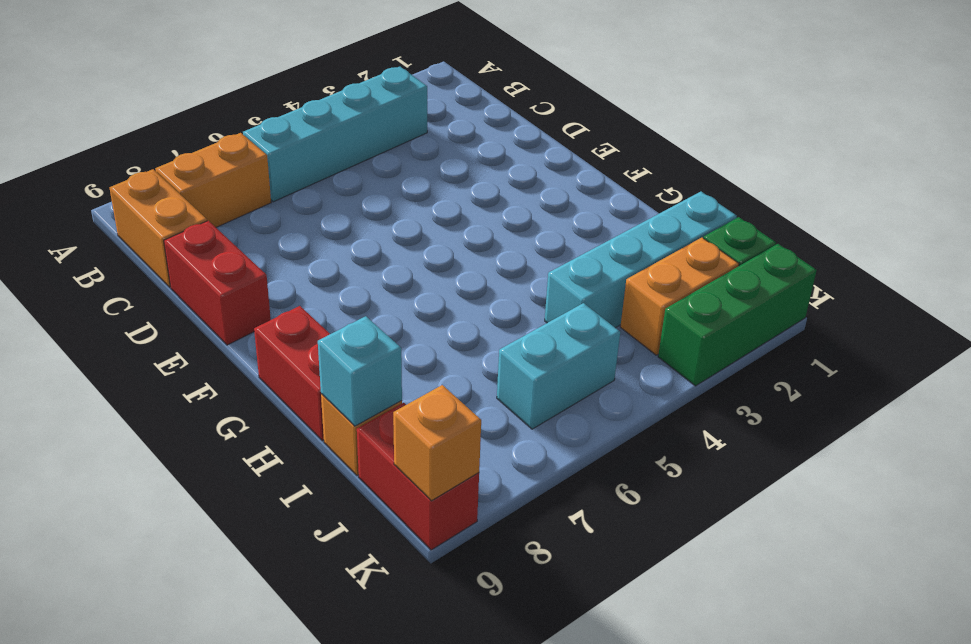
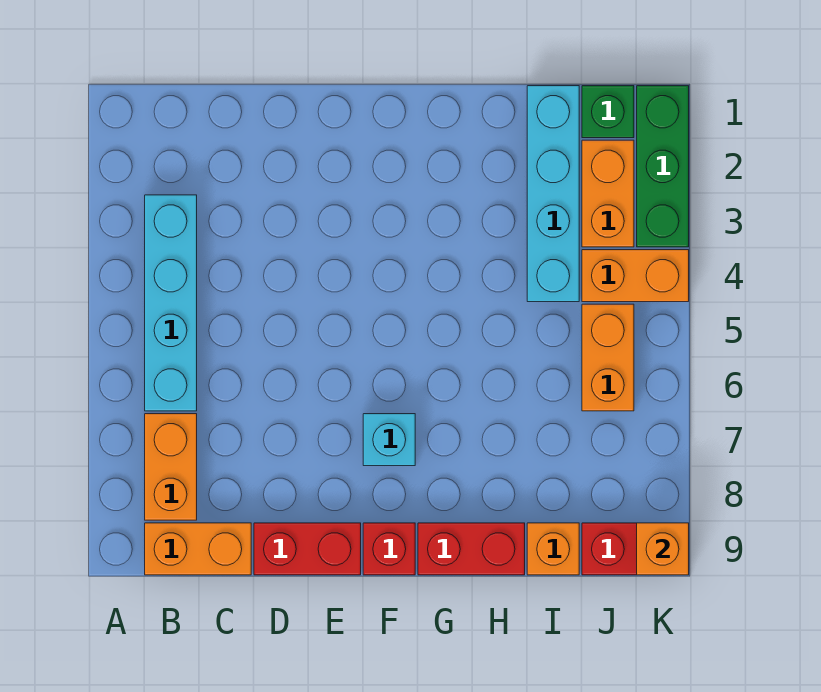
none -> red brick F9 level 1
cyan brick I9 level 2 -> cyan brick F7 level 1
none -> orange brick J4:K4 level 1
cyan brick J5:J6 level 1 -> orange brick J5:J6 level 1

